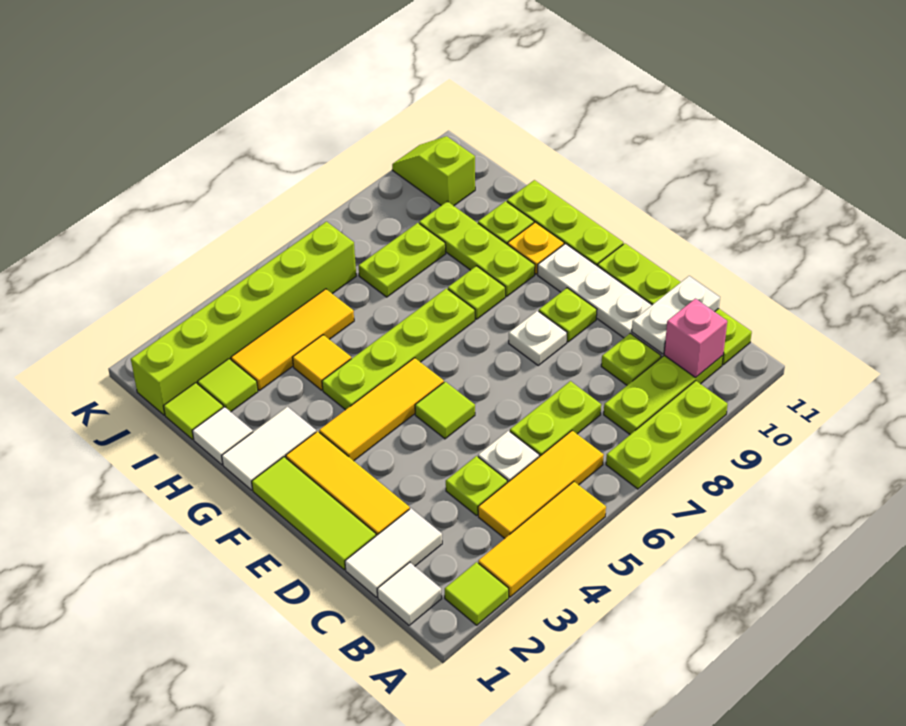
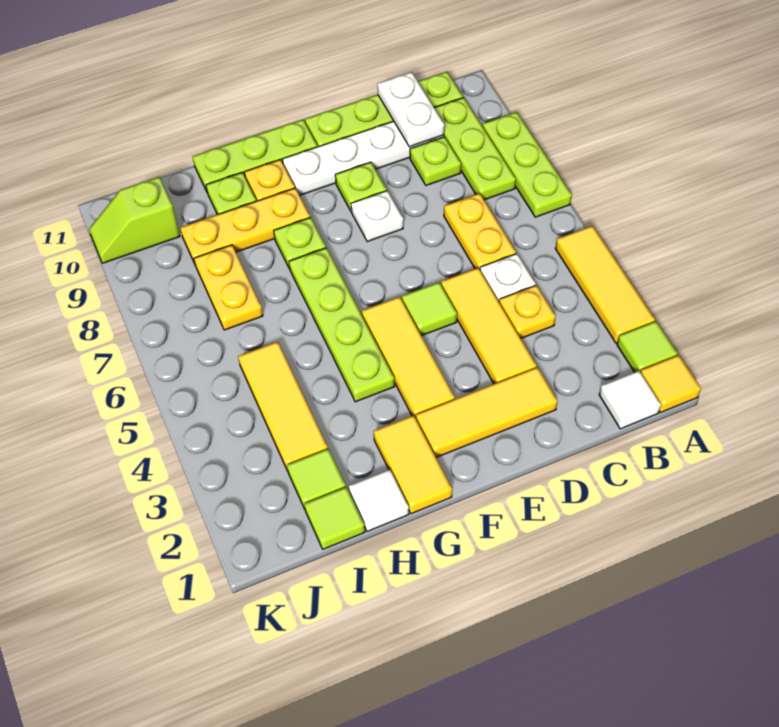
yellow tile B4:B6 level 1 -> yellow tile D3:D5 level 1
pink brick B10 level 2 -> none
white tile C1:C2 level 1 -> none
lime plate C4 level 1 -> yellow plate C4 level 1
lime plate C6:C7 level 1 -> yellow plate C6:C7 level 1
lime tile D1:F1 level 1 -> none
white tile G1:G2 level 1 -> yellow tile G1:G2 level 1
lime plate G9:I9 level 1 -> yellow plate G9:I9 level 1
yellow tile H4 level 1 -> yellow tile A1 level 1
lime plate I7:I8 level 1 -> yellow plate I7:I8 level 1
lime brick J1:J6 level 1 -> none

